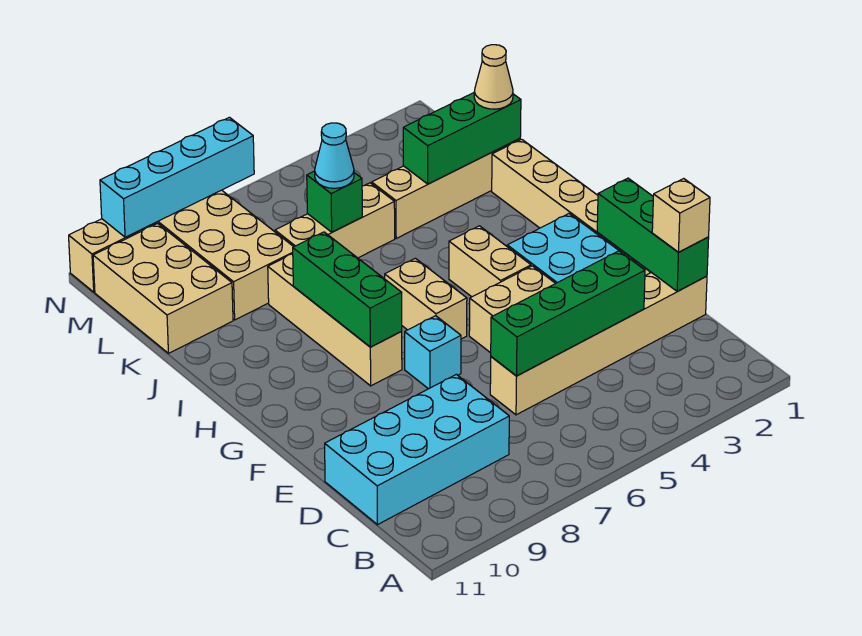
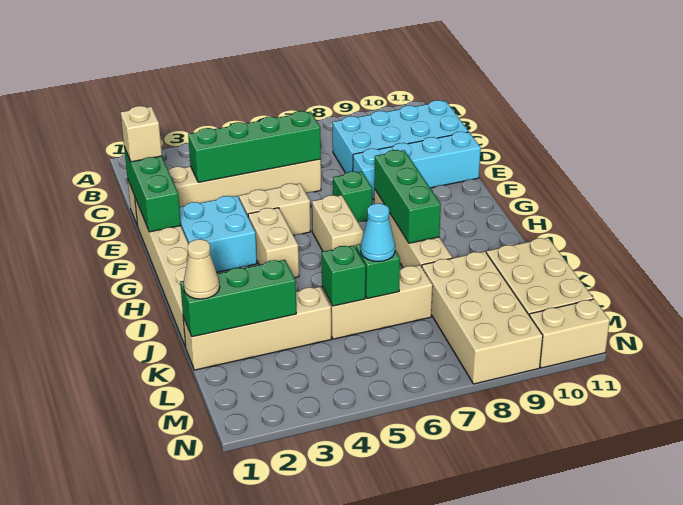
cyan brick F7 level 1 -> green brick F7 level 1
none -> green brick K5 level 2
cyan brick N7:N10 level 2 -> cyan brick E8:E11 level 1

